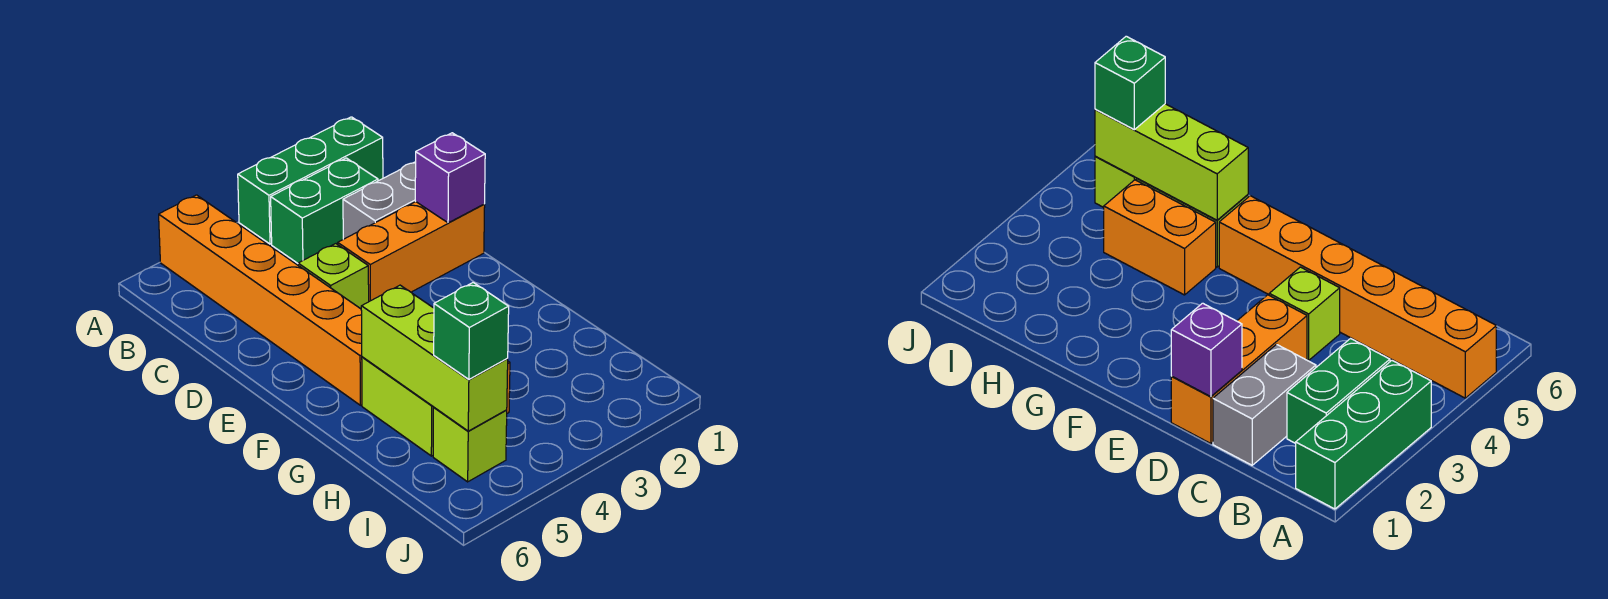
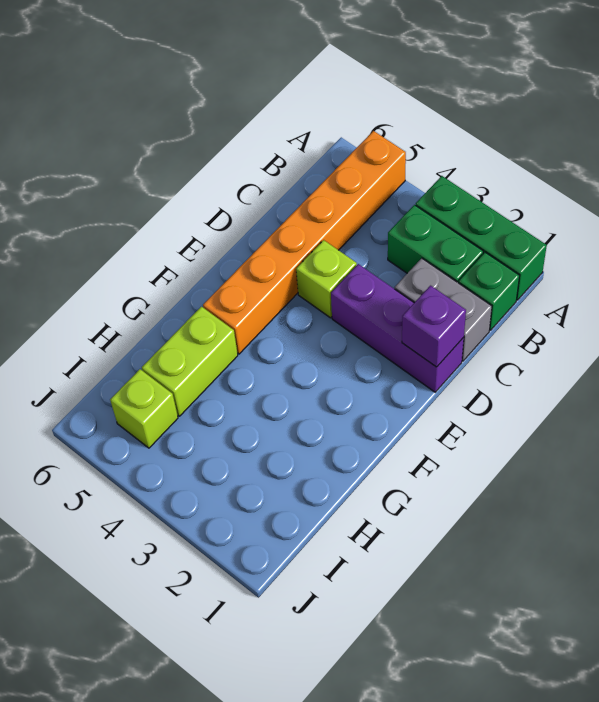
orange brick D1:D3 level 1 -> purple brick D1:D3 level 1
orange brick G4:H4 level 1 -> none
lime brick G5:I5 level 2 -> none
green brick I5 level 3 -> green brick B1 level 1

